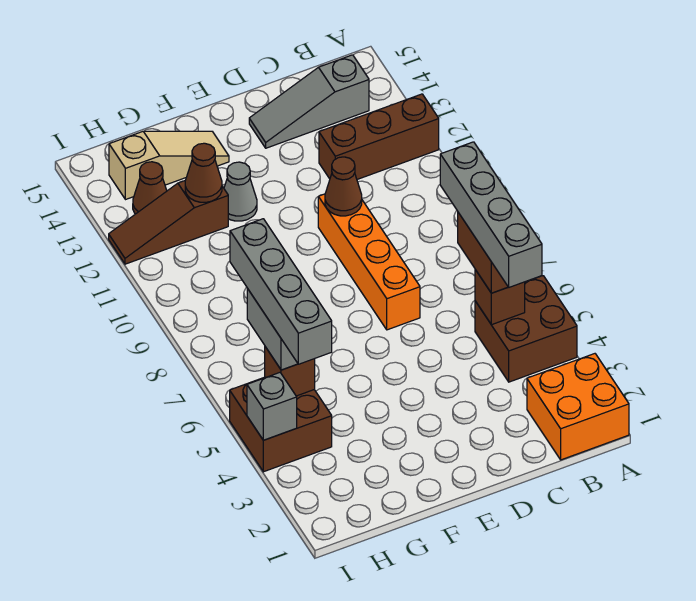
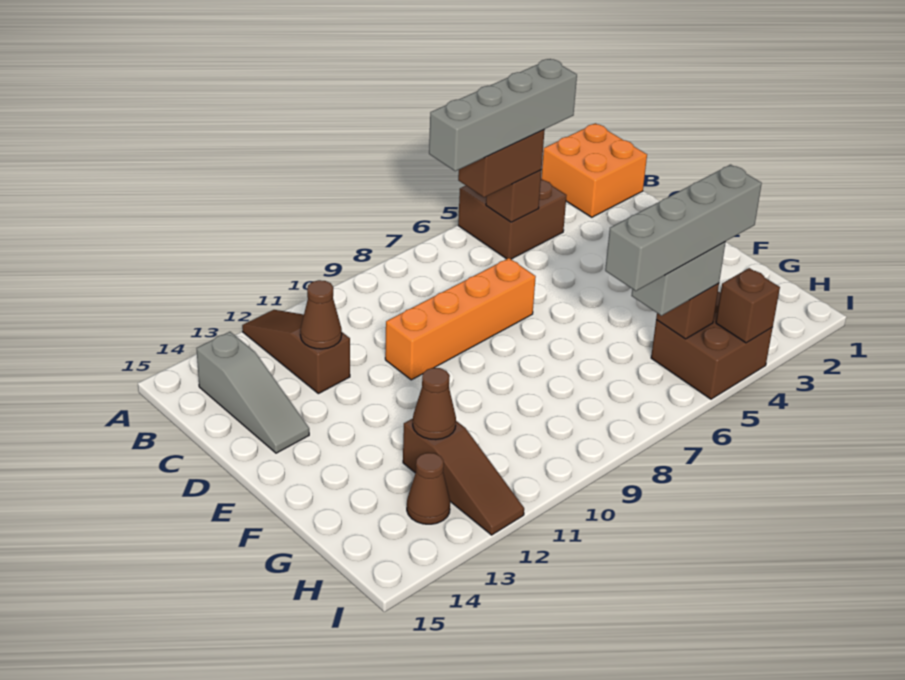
brown brick A12:C12 level 1 -> brown slope A12:C12 level 1 top C
brown cone D10 level 2 -> brown cone C12 level 2
grey cone F12 level 1 -> none
tan slope F14:H14 level 1 top H -> none
grey brick I4 level 2 -> brown brick I4 level 2

